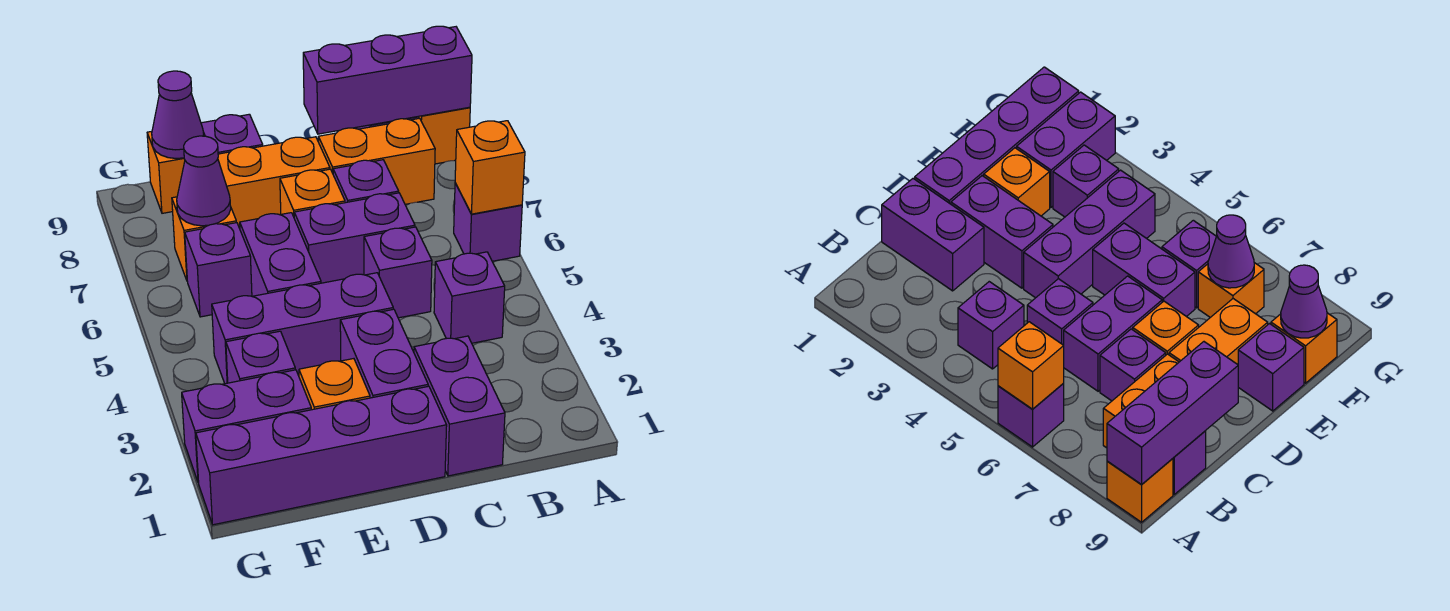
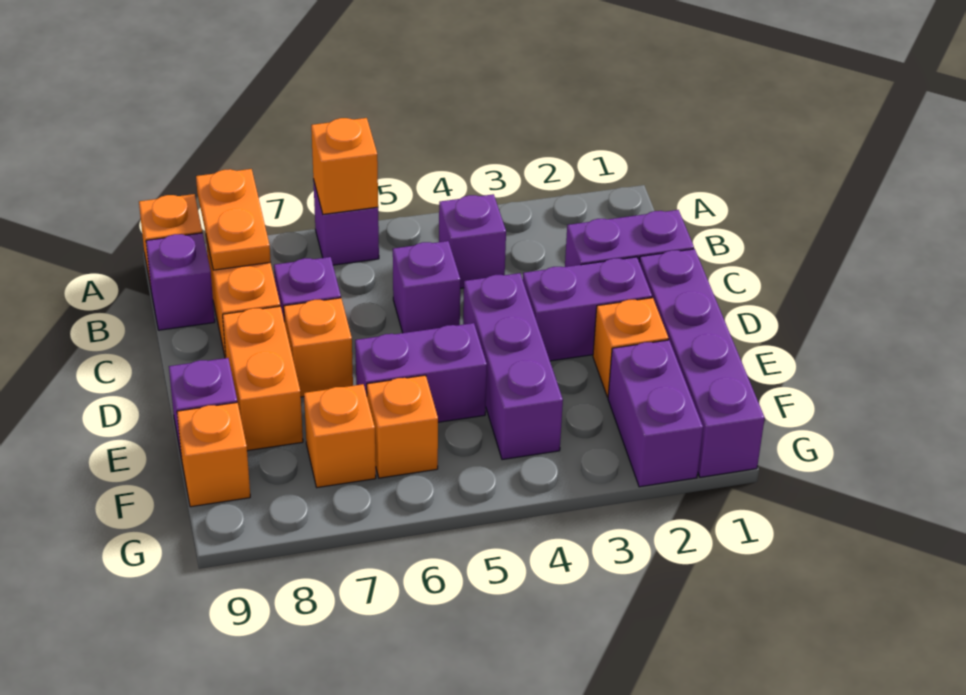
none -> orange plate A8:B8 level 2
purple brick A9:C9 level 2 -> none
purple brick C6:D6 level 1 -> none
purple brick F3 level 1 -> none
purple brick F6 level 1 -> orange brick F6 level 1
purple cone F7 level 2 -> none
purple cone F9 level 2 -> none

